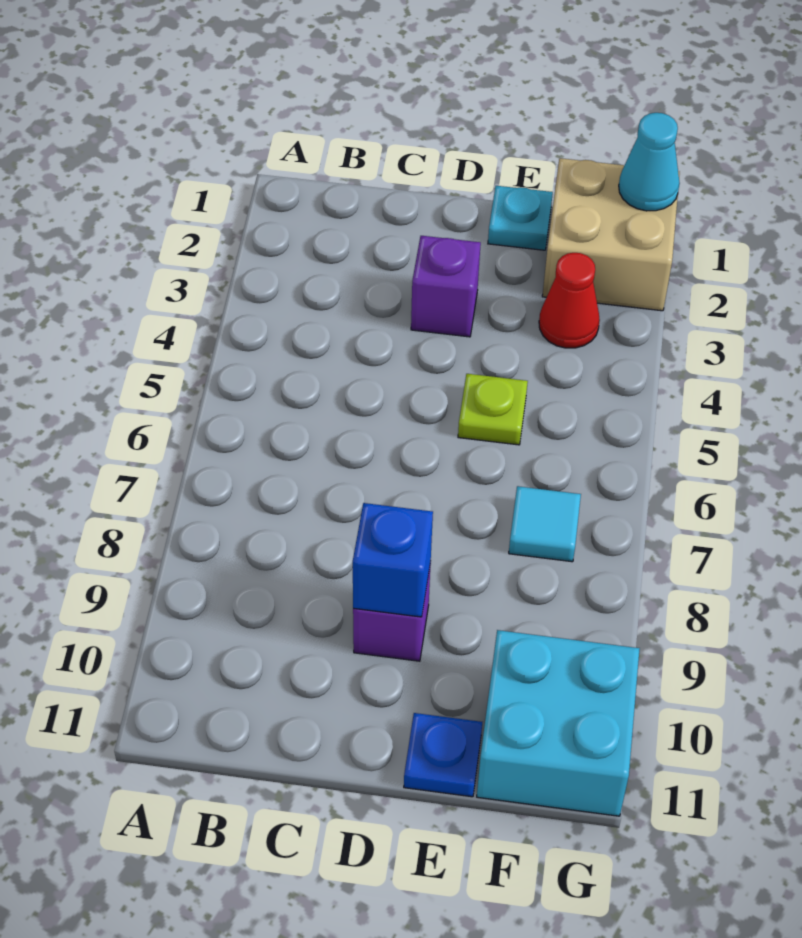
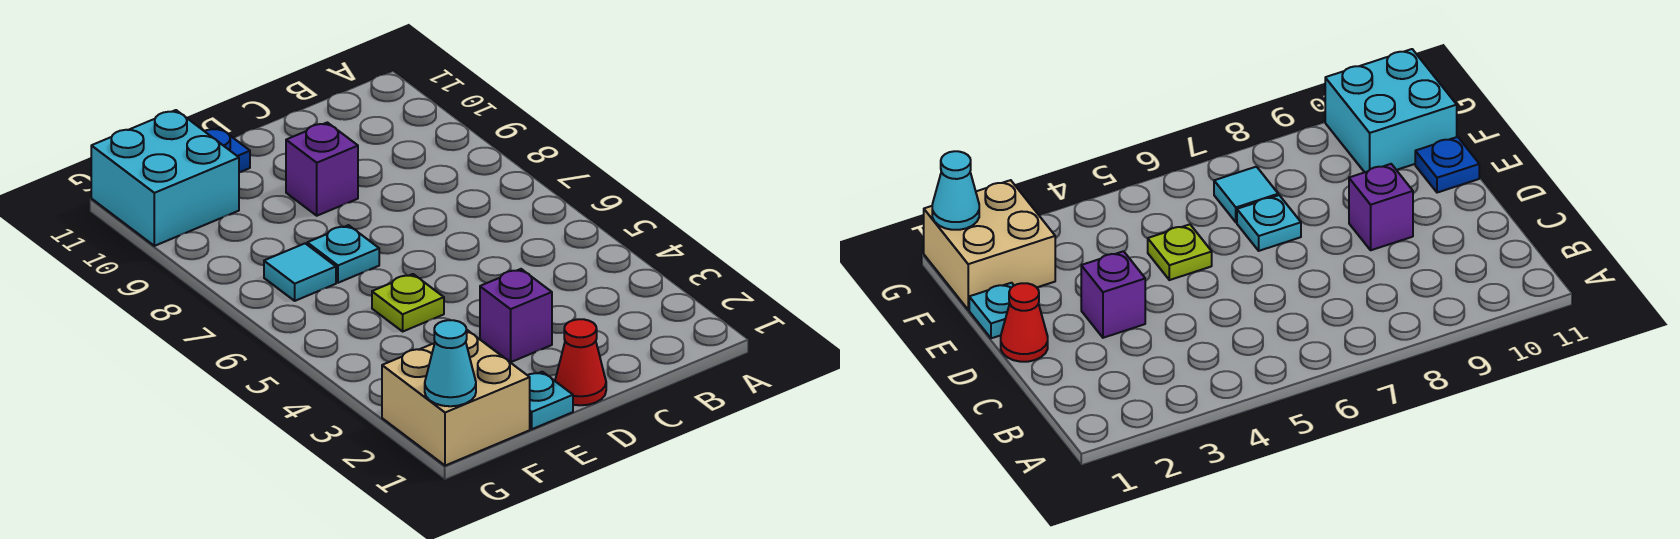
blue brick D9 level 2 -> none
none -> cyan plate E7 level 1
red cone F3 level 1 -> red cone D1 level 1

